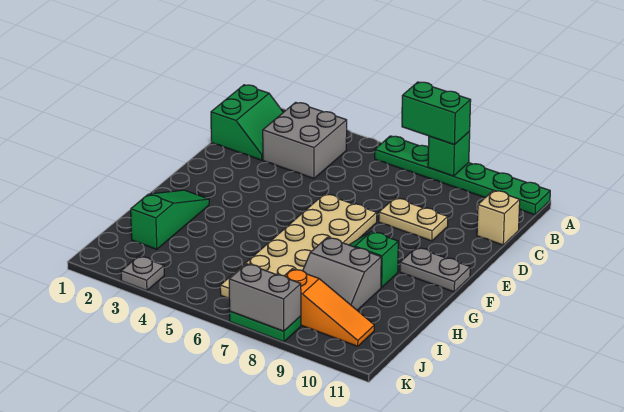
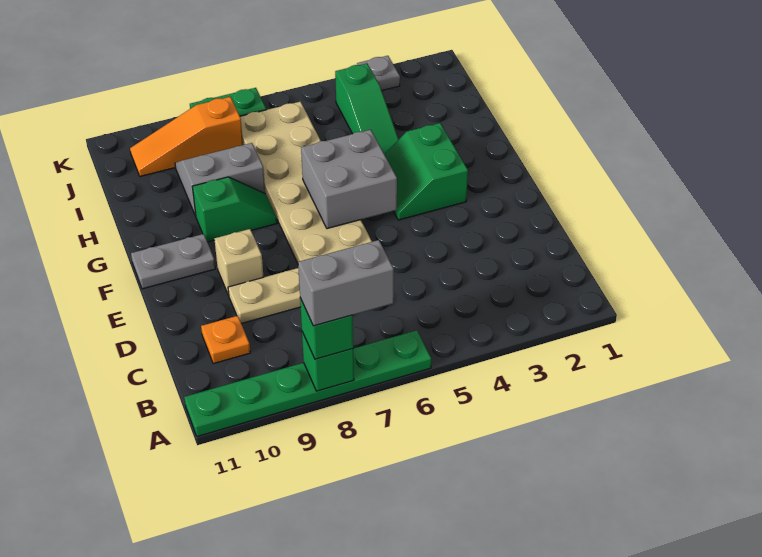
green brick A7:A8 level 3 -> green brick A8 level 3
green slope B1:C2 level 1 top 1 -> green slope F3:G4 level 1 top 3
grey brick B3:C4 level 1 -> grey brick F5:G6 level 2
none -> orange plate C10 level 1
tan brick C11 level 1 -> tan brick E9 level 1
green slope G2:I2 level 1 top I -> green slope H4:J4 level 1 top J
grey brick K7:K8 level 2 -> grey brick A7:A8 level 4

